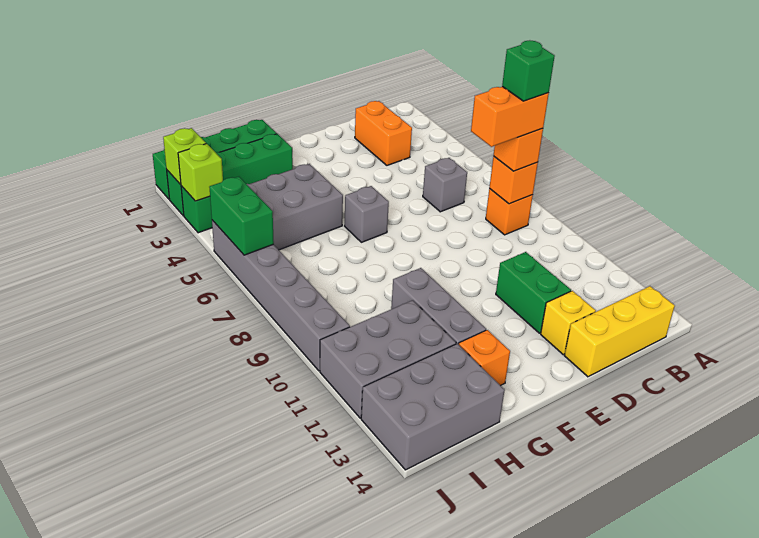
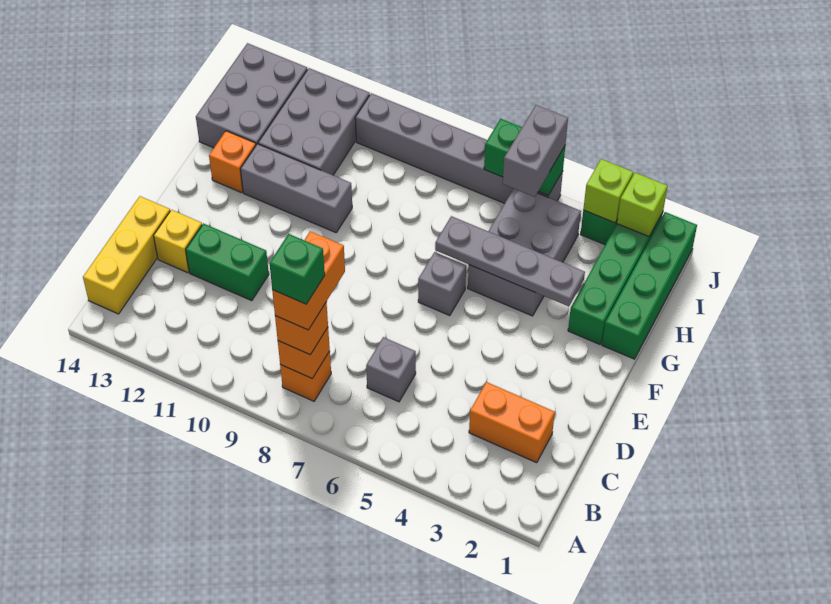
none -> grey plate G3:G6 level 2
none -> grey brick I5:J5 level 3

